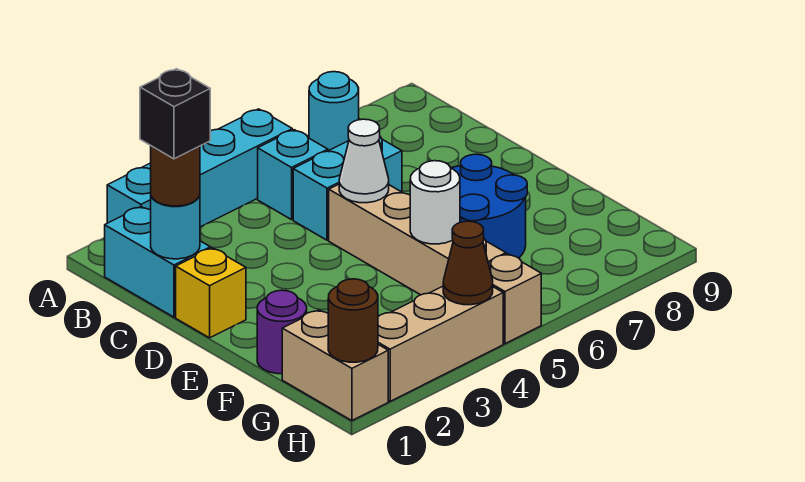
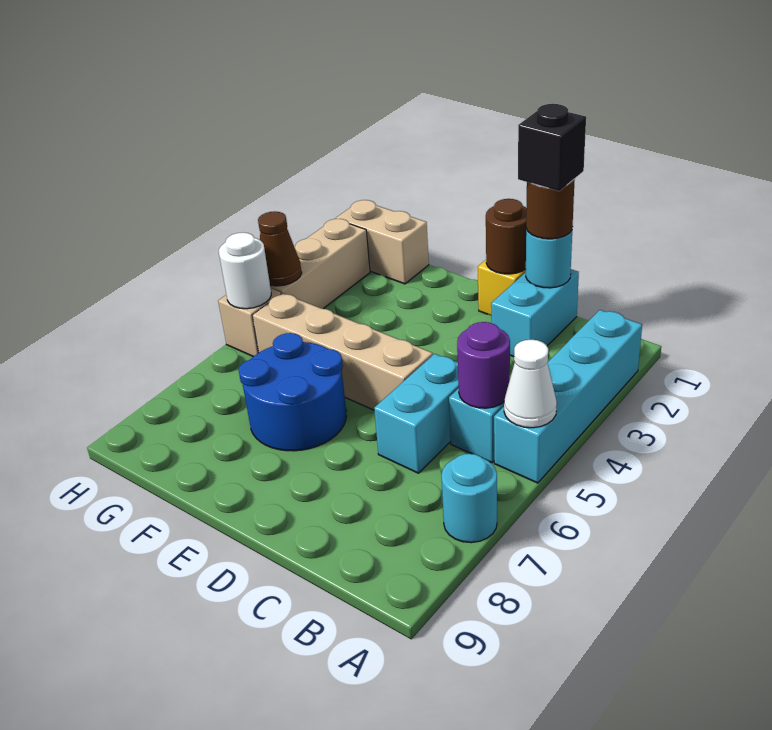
cyan brick B1:C1 level 1 -> cyan brick C1:C2 level 1
white cone D5 level 2 -> white cone A5 level 2
purple round brick F1 level 1 -> purple round brick B5 level 2
white round brick F5 level 2 -> white round brick H5 level 2
brown round brick H1 level 2 -> brown round brick D1 level 2

